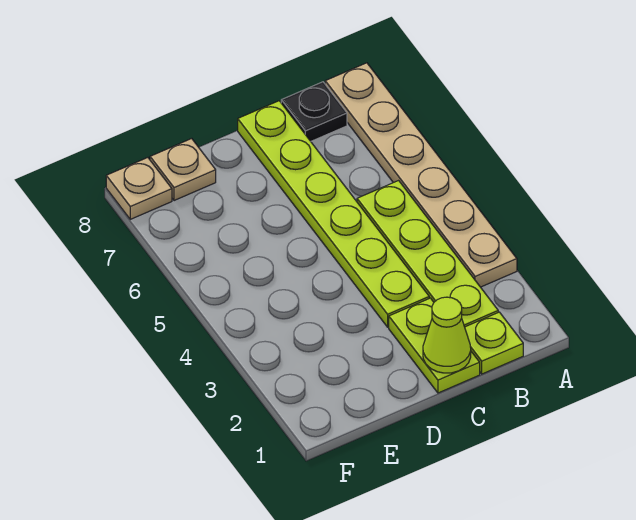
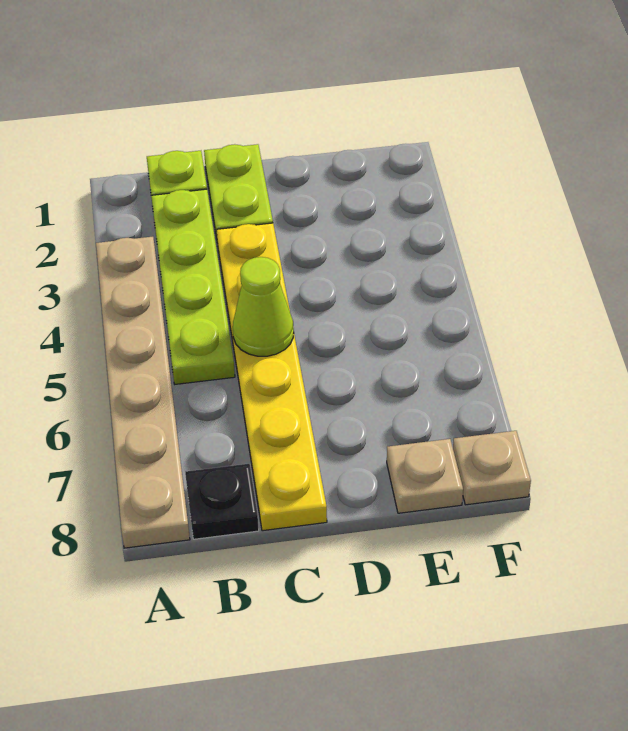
lime cone C1 level 2 -> lime cone C5 level 2
lime plate C3:C8 level 1 -> yellow plate C3:C8 level 1

